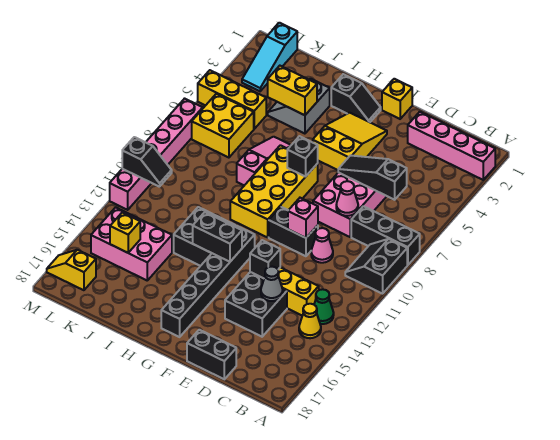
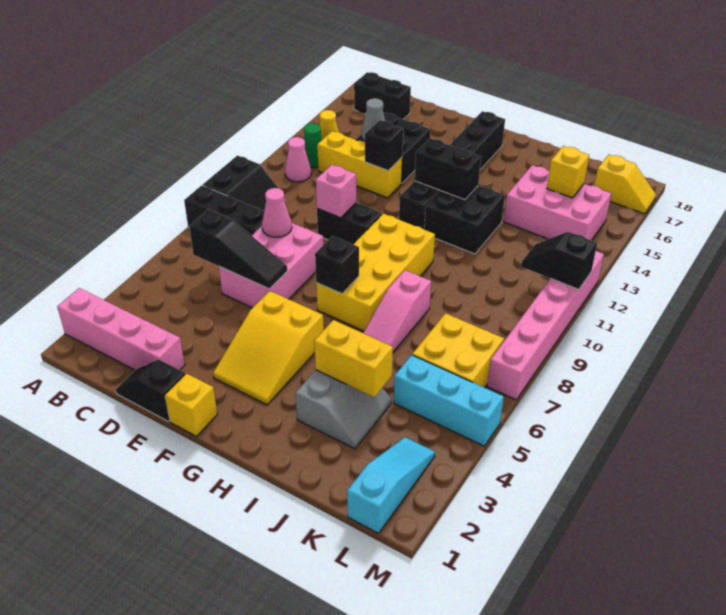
pink cone D10 level 1 -> pink cone B12 level 1
black brick D18:E18 level 1 -> black brick B17:C17 level 1
black slope G2:H2 level 1 top H -> black slope D1:E1 level 1 top E
yellow brick K5:M5 level 1 -> cyan brick K5:M5 level 1

